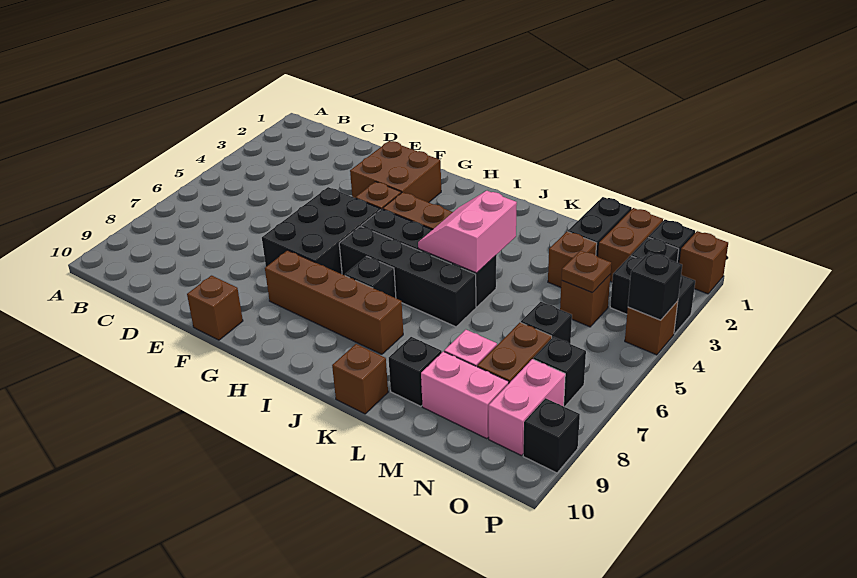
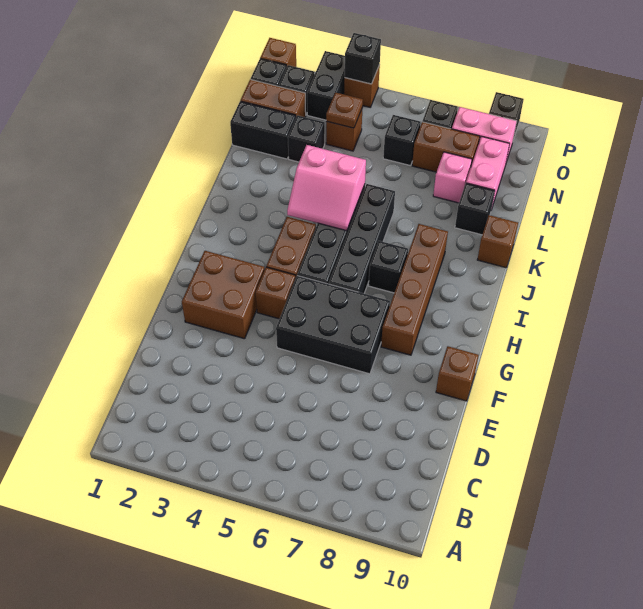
brown brick M3 level 1 -> black brick M3 level 1

